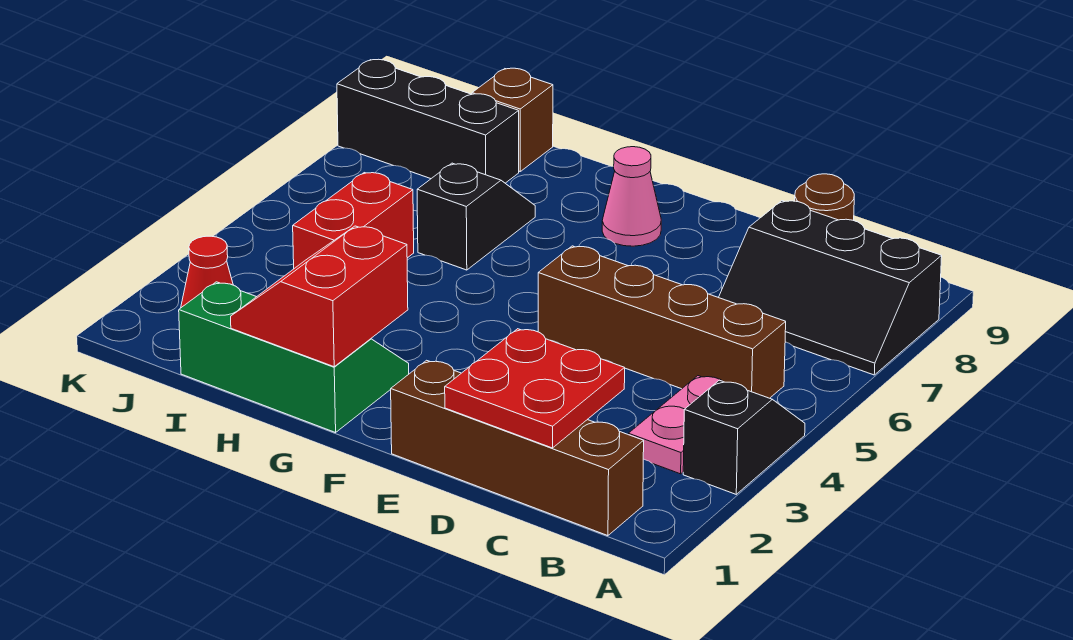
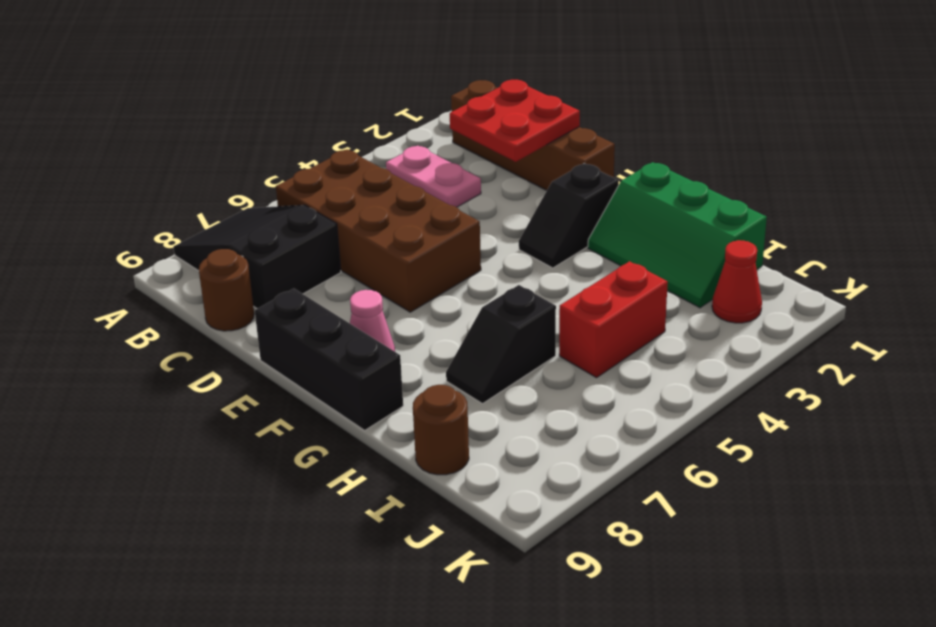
black slope A3:A4 level 1 top 3 -> black slope F2:F3 level 1 top 2
black slope A7:C8 level 1 top 8 -> black slope A7:C8 level 1 top C
pink plate B3:B4 level 1 -> pink plate B3:C3 level 1
brown brick B5:E5 level 1 -> brown brick B5:E6 level 1
red slope G1:H2 level 2 top G -> none
black brick I8:K8 level 1 -> black brick E9:G9 level 1
brown brick I9 level 1 -> brown round brick I9 level 1

